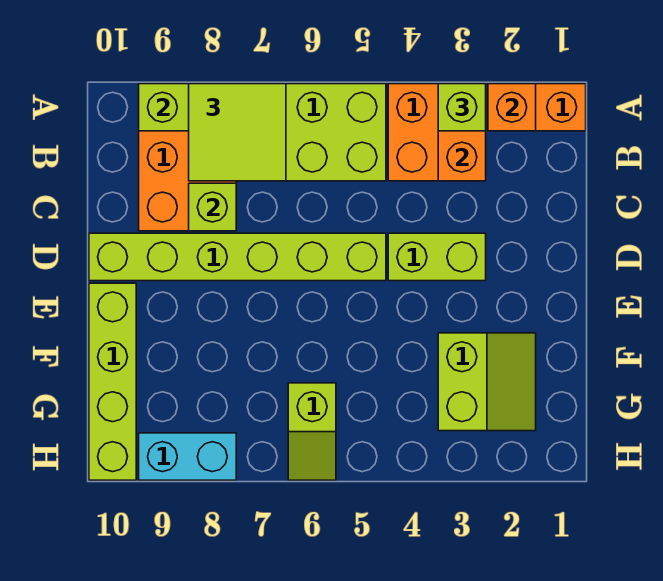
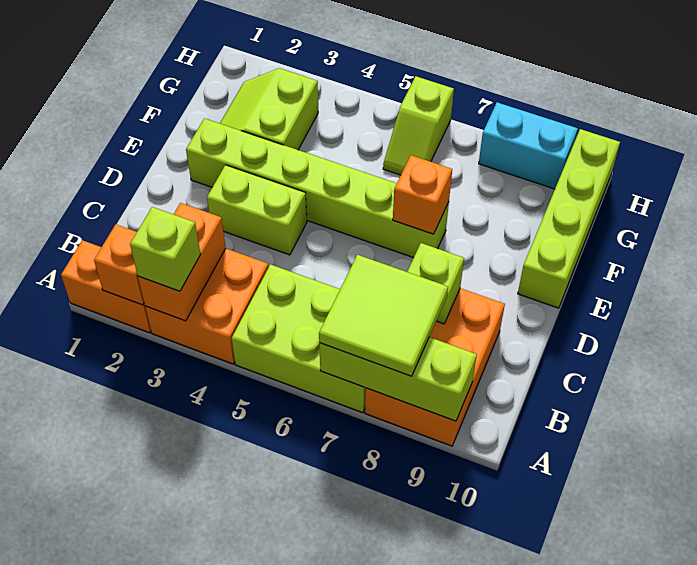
lime brick D5:D10 level 1 -> lime brick E2:E7 level 1
none -> orange brick E7 level 2
lime slope G6:H6 level 1 top G -> lime slope G6:H6 level 1 top H

